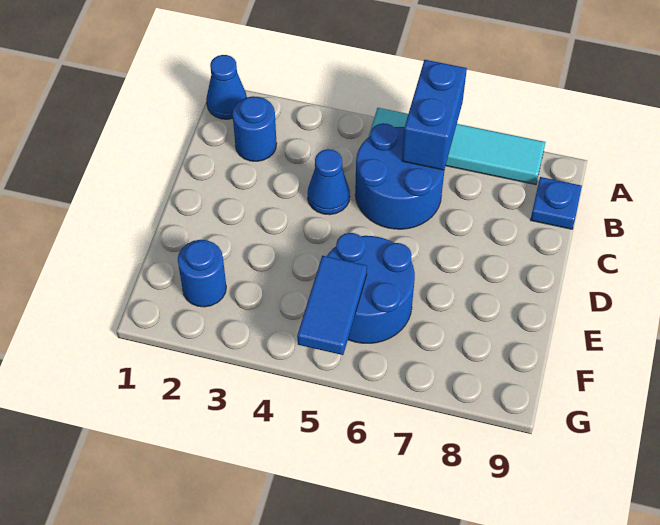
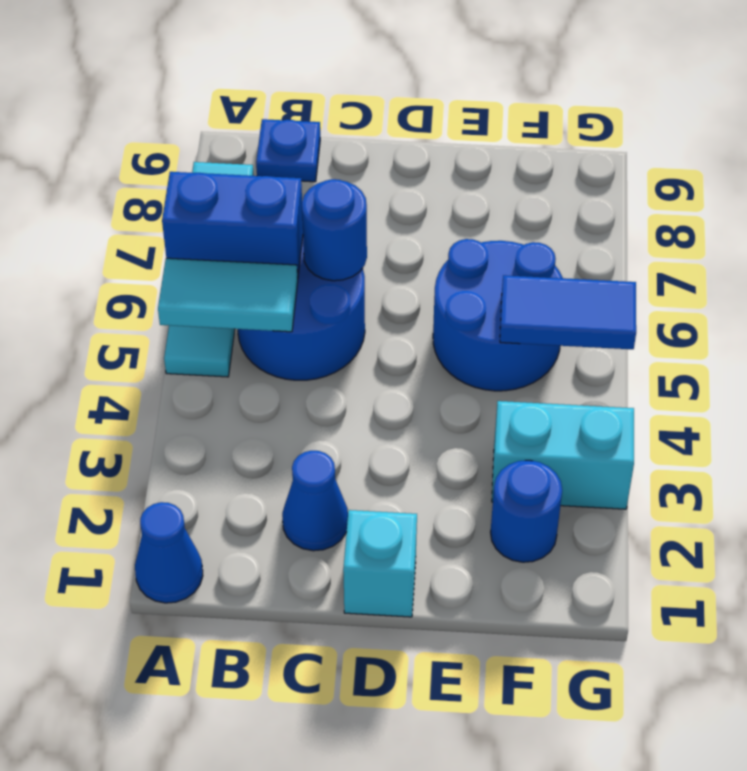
none -> cyan tile A5:B5 level 2
blue round brick B2 level 1 -> blue round brick C6 level 2
blue cone C4 level 1 -> blue cone C2 level 1
none -> cyan brick D1 level 1
none -> cyan brick F3:G3 level 1

